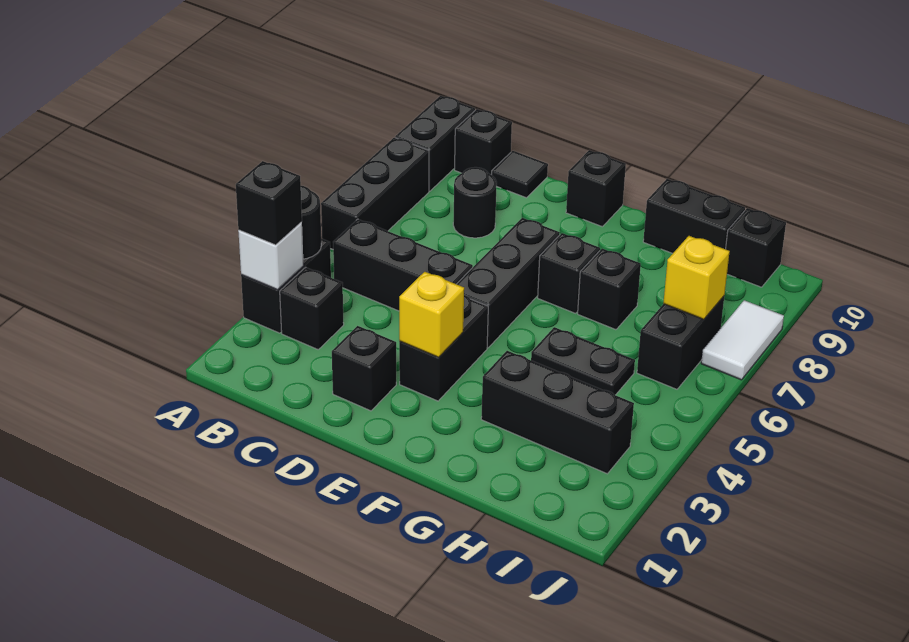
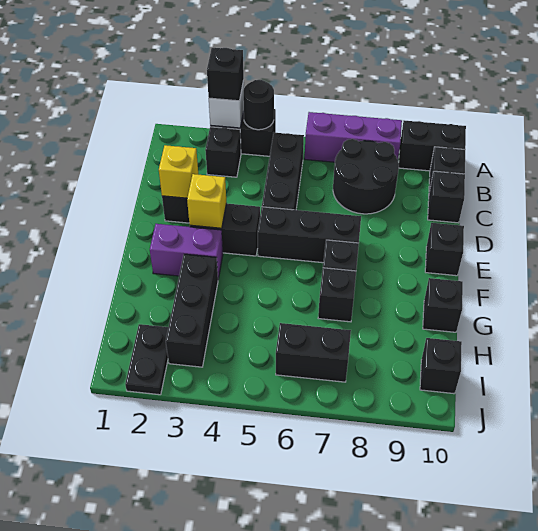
black brick A6:A8 level 1 -> purple brick A6:A8 level 1
black round brick C8 level 1 -> black round brick B7:C8 level 1
black tile C10 level 1 -> black brick C10 level 1
none -> purple brick F2:F3 level 1
black plate G5:H5 level 1 -> black plate I2:J2 level 1
black brick G10:H10 level 1 -> black brick G10 level 1
yellow brick I7 level 2 -> yellow brick D2 level 2
white tile J7:J8 level 1 -> none

